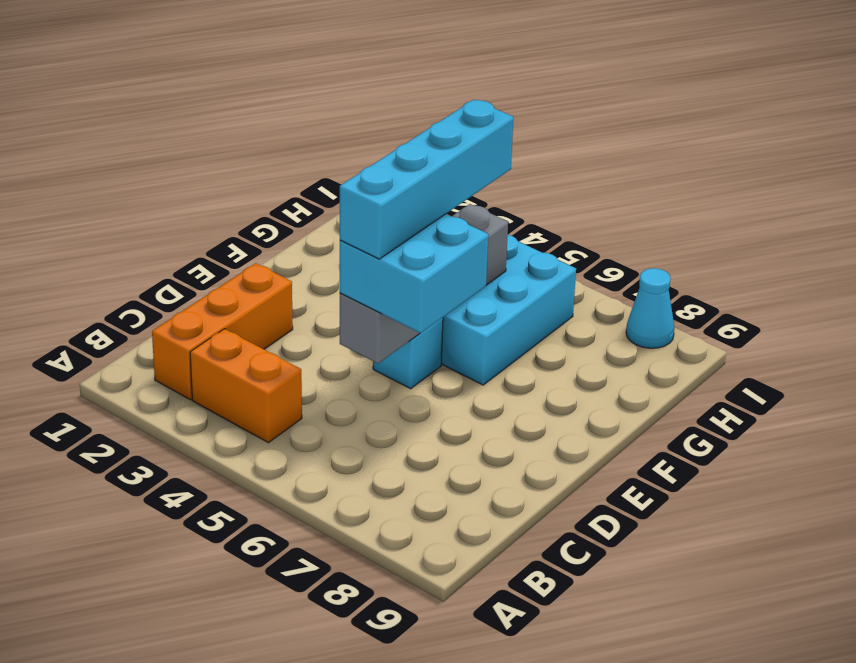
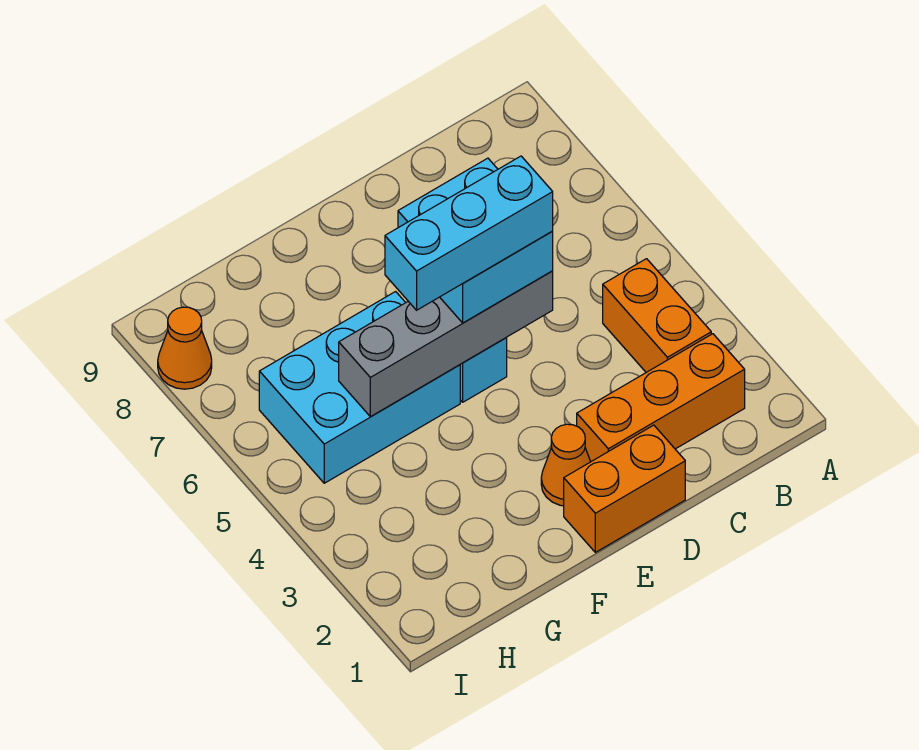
none -> orange brick D1:E1 level 1
cyan brick D5:G5 level 4 -> cyan brick D5:F5 level 4
none -> orange cone E2 level 1
cyan cone I8 level 1 -> orange cone I8 level 1

